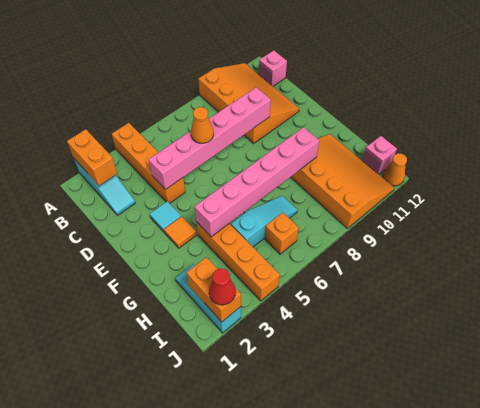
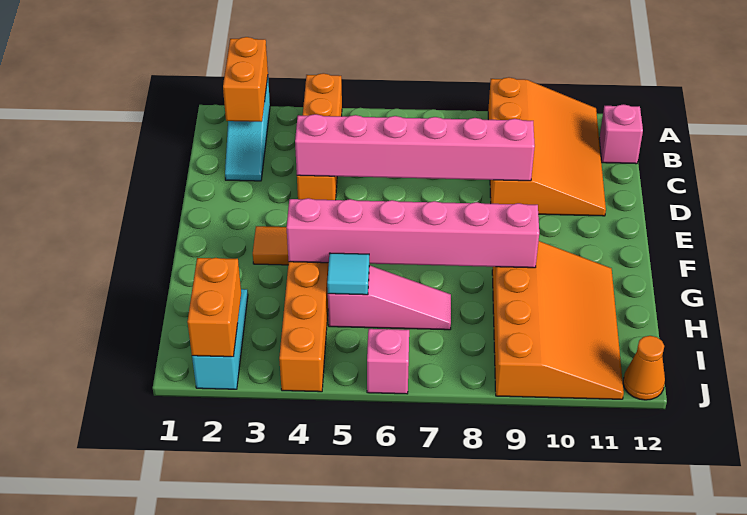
orange cone D6 level 3 -> none
cyan tile E3 level 1 -> cyan tile H5 level 2
cyan slope H5:H7 level 1 top 5 -> pink slope H5:H7 level 1 top 5
orange brick I6 level 1 -> none
pink brick I12 level 1 -> pink brick J6 level 1
red cone J2 level 3 -> none

